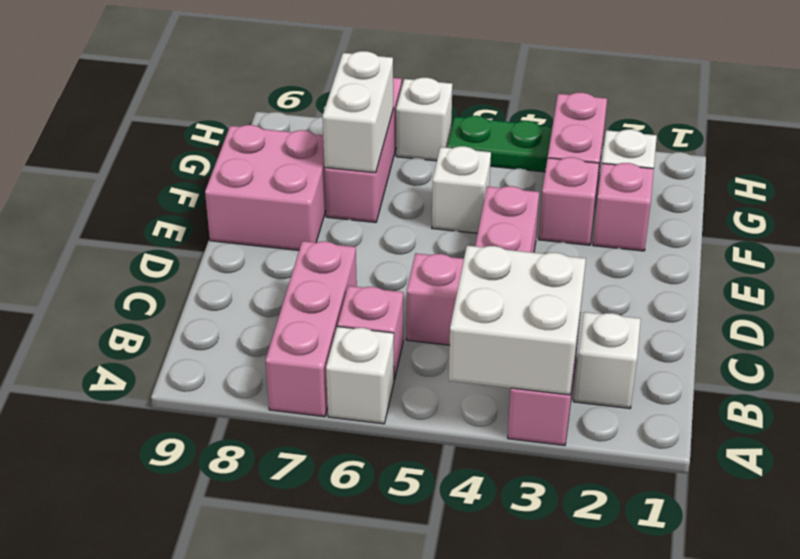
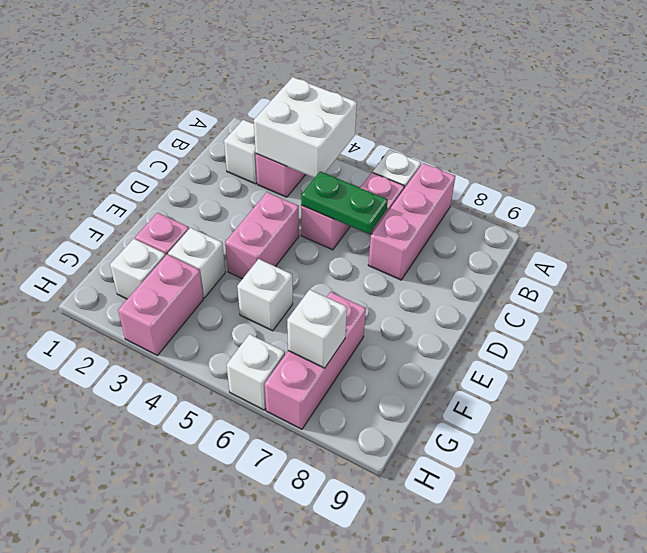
pink brick E8:F9 level 1 -> none
pink brick F3 level 1 -> white brick F3 level 1
white brick F7:G7 level 2 -> white brick G7 level 2
green plate H4:H5 level 1 -> green plate C5:C6 level 2

